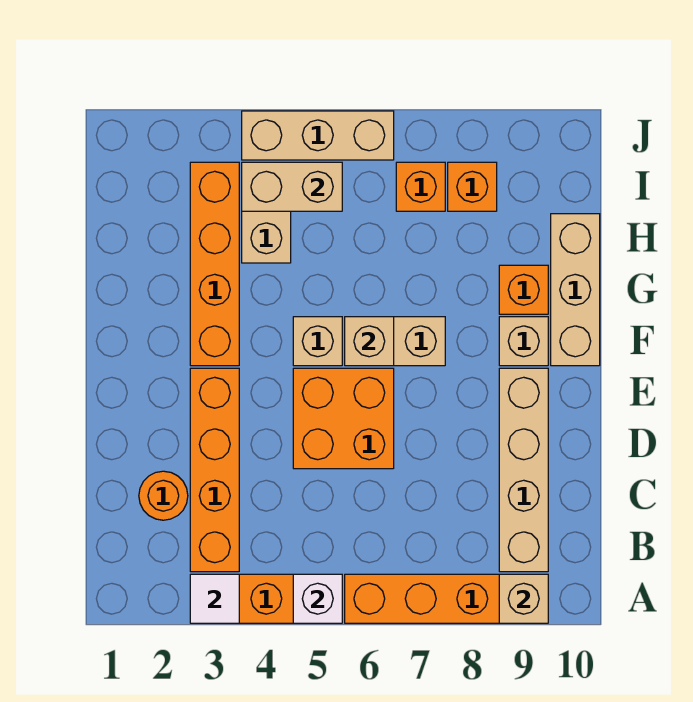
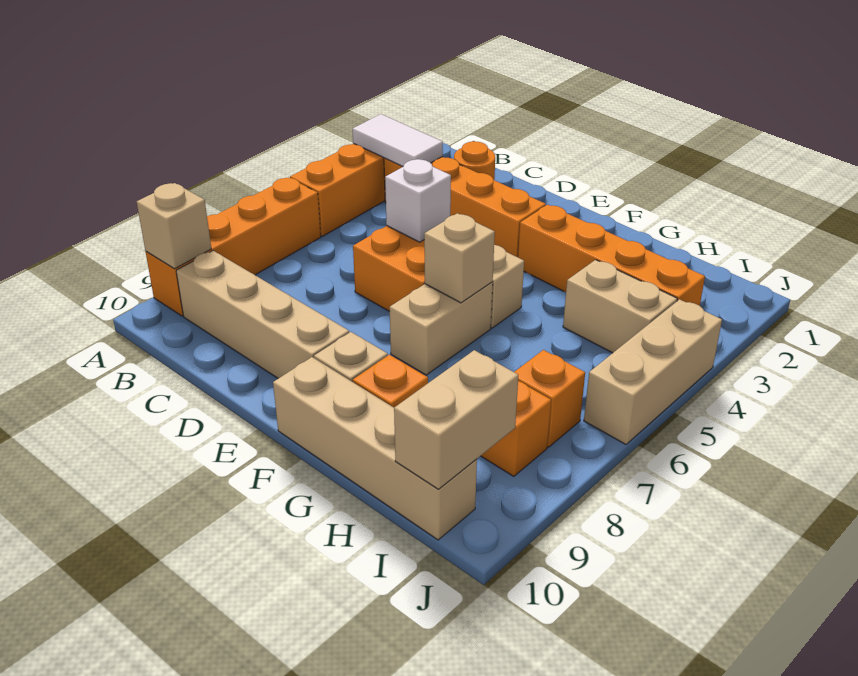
white tile A3 level 2 -> white tile A3:B3 level 2
white brick A5 level 2 -> white brick D5 level 2
tan brick F10:H10 level 1 -> tan brick F10:I10 level 1
tan brick I4:I5 level 2 -> tan brick I9:I10 level 2

